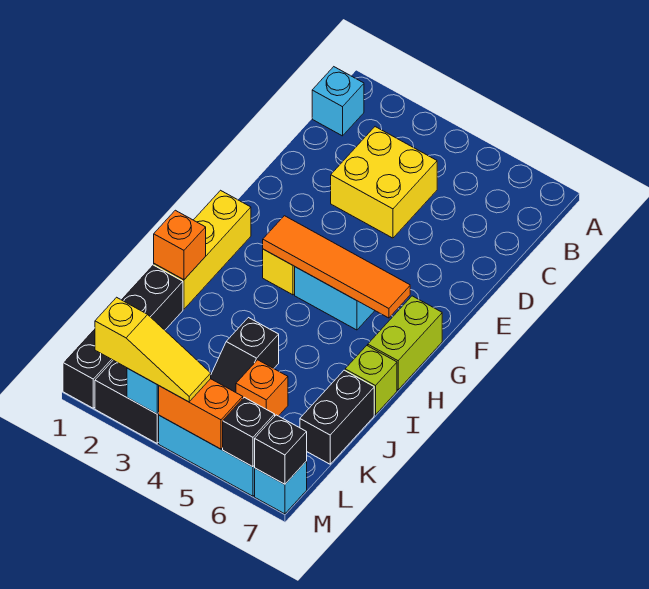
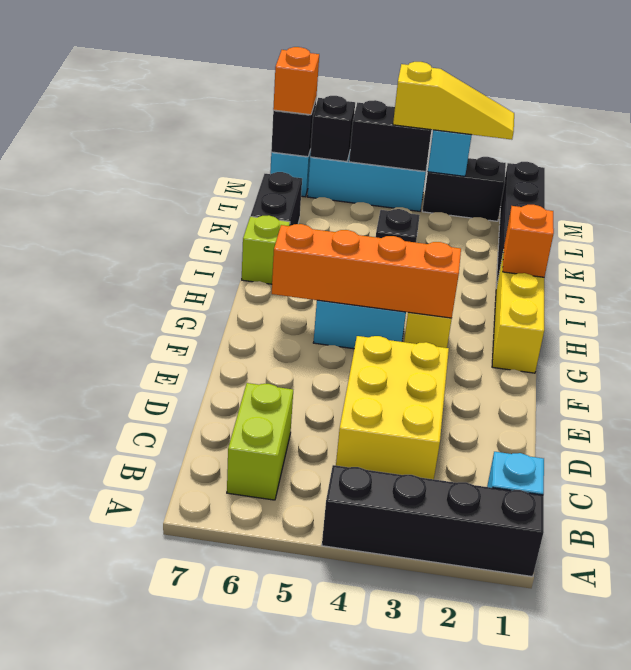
none -> black brick A1:A4 level 1
yellow brick C3:D4 level 1 -> yellow brick C3:E4 level 1
orange tile G3:G6 level 2 -> orange brick G3:G6 level 2
lime brick G7:H7 level 1 -> lime brick B6:C6 level 1
orange brick K5 level 1 -> orange brick M7 level 3
yellow slope M2:M4 level 3 top 2 -> yellow slope M2:M4 level 3 top 4
orange brick M4:M5 level 2 -> black brick M4:M5 level 2

